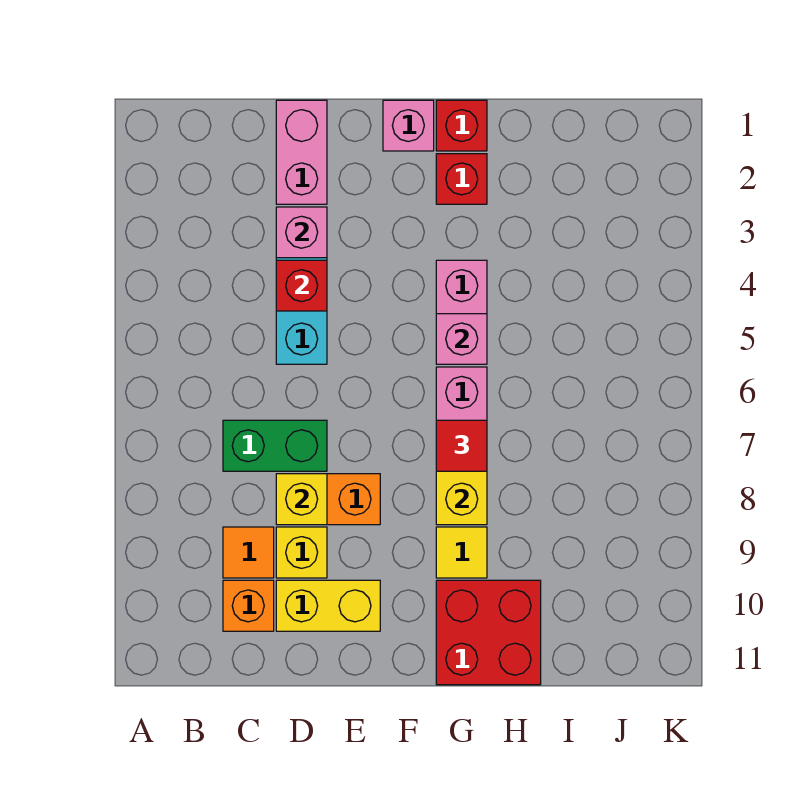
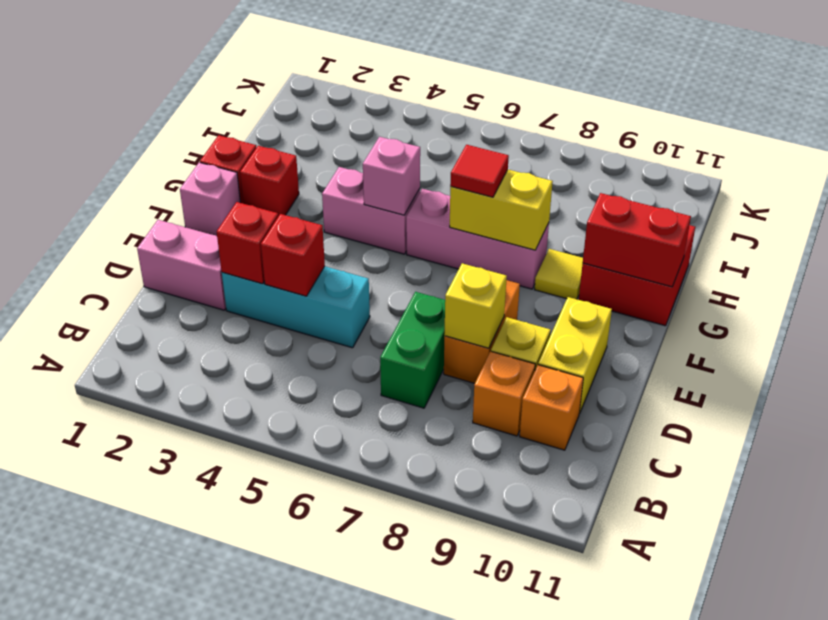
orange tile C9 level 1 -> orange brick C9 level 1
pink brick D3 level 2 -> red brick D3 level 2
none -> red brick G10:G11 level 2

